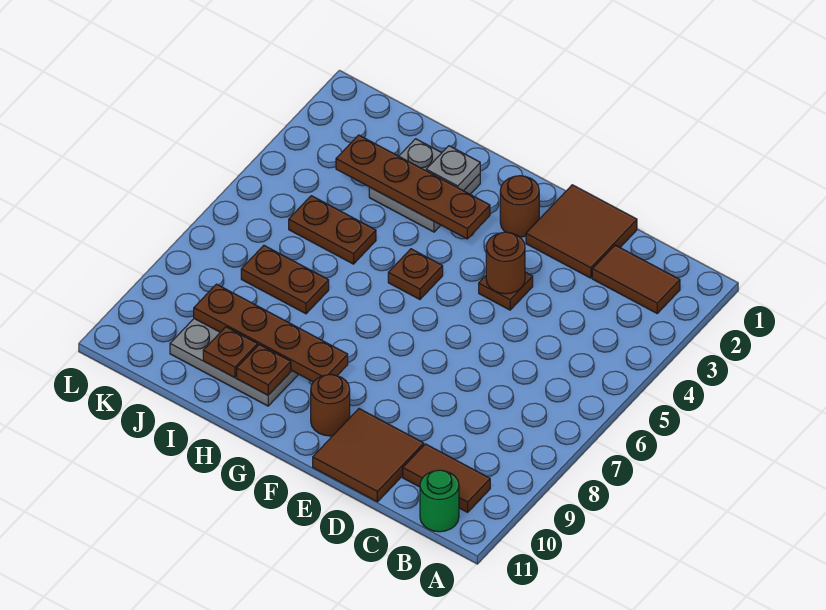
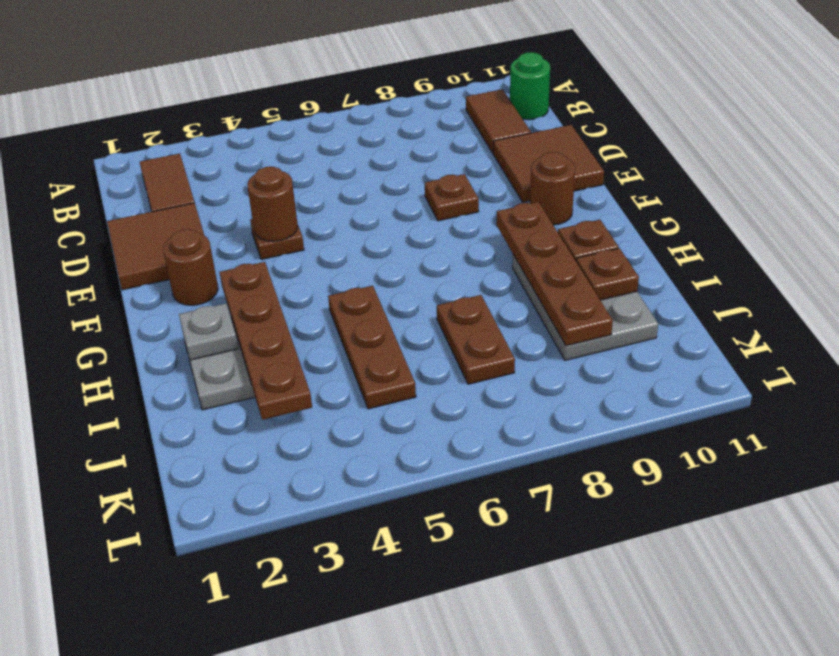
brown plate G5 level 1 -> brown plate E8 level 1
brown plate I5:J5 level 1 -> brown plate H5:J5 level 1

